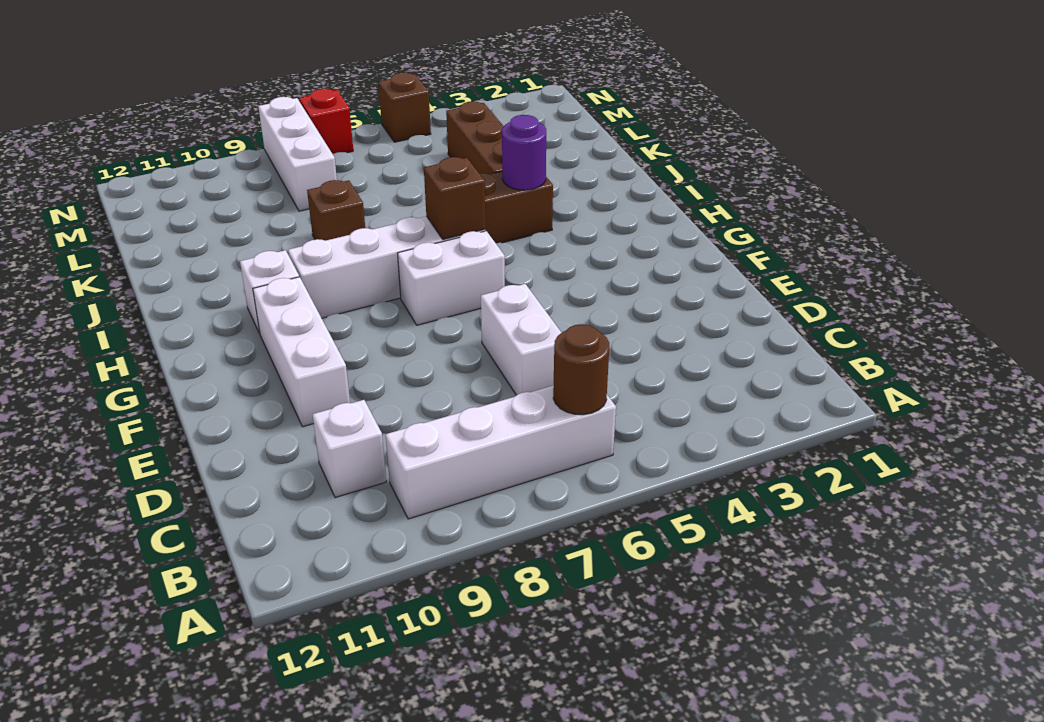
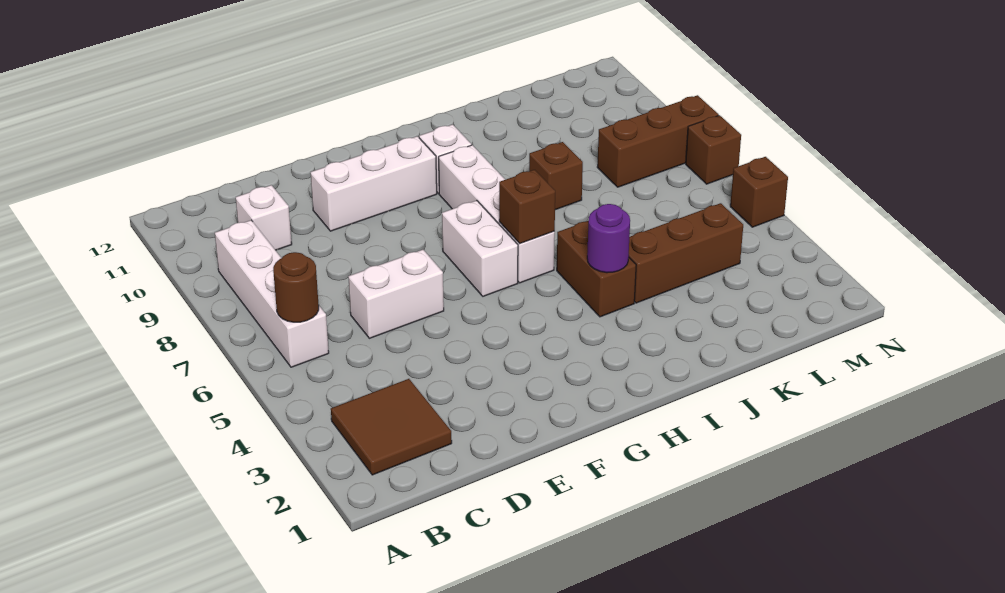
none -> brown tile B2:C3 level 1
white brick L8:N8 level 1 -> brown brick L8:N8 level 1
red brick N7 level 1 -> brown brick N7 level 1

